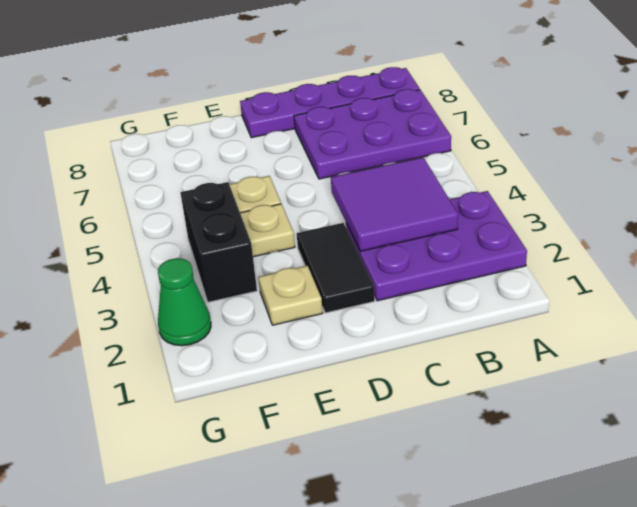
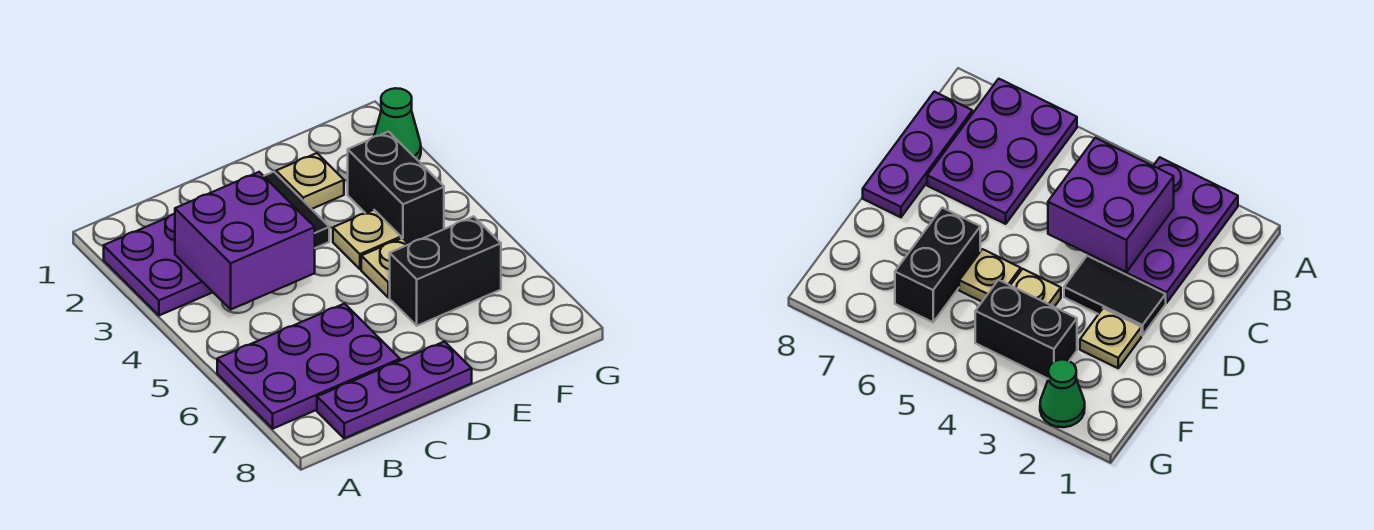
purple plate A8:D8 level 1 -> purple plate B8:D8 level 1
purple tile B3:C4 level 2 -> purple brick B3:C4 level 2
none -> black brick E6:F6 level 1

